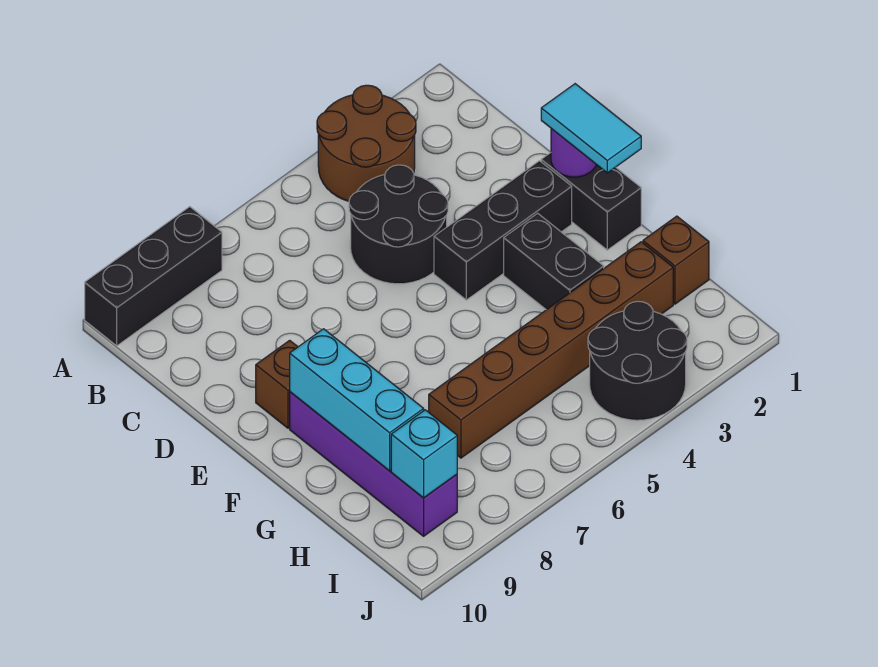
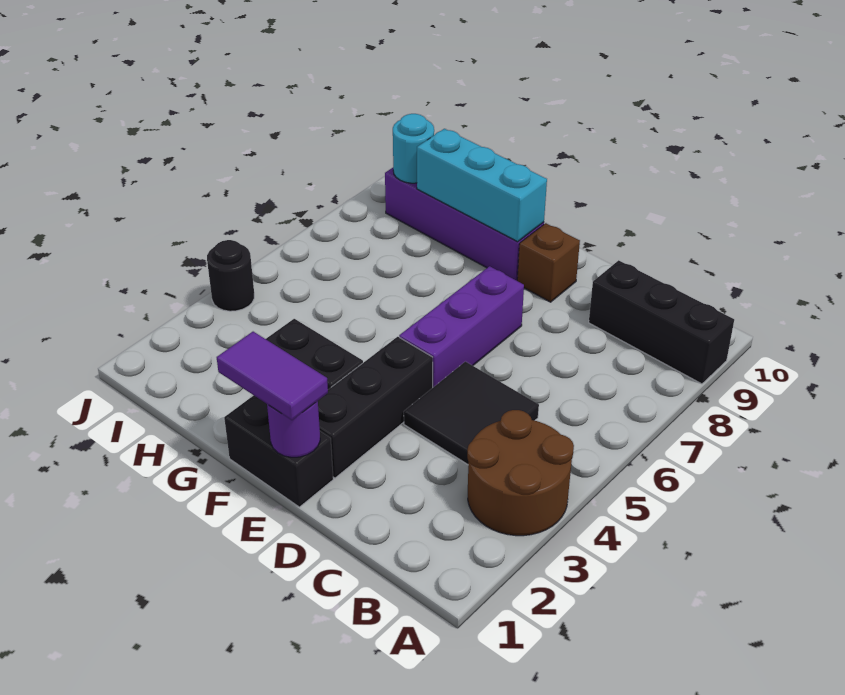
black brick A8:A10 level 1 -> black brick A9:C9 level 1
black round brick C4:D5 level 1 -> black tile C4:D5 level 1
cyan tile E1:F1 level 3 -> purple tile E1:F1 level 3
none -> purple brick E5:E7 level 1
brown brick H1 level 1 -> none
brown brick H2:H7 level 1 -> none
black round brick I3:J4 level 1 -> black round brick J4 level 1
cyan brick I9 level 2 -> cyan round brick I9 level 2

